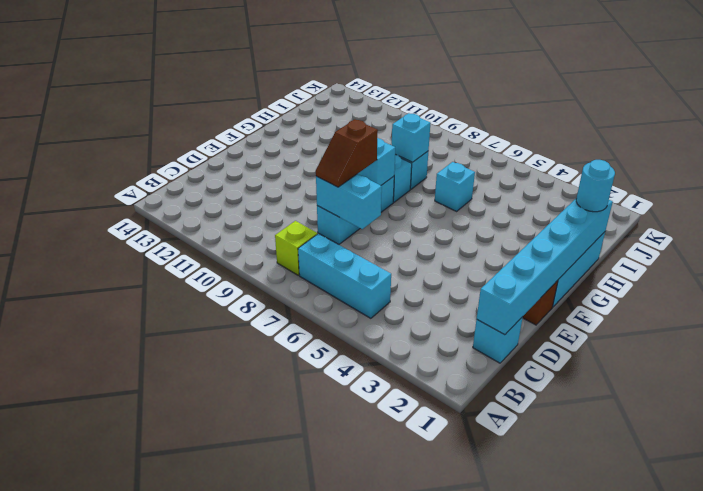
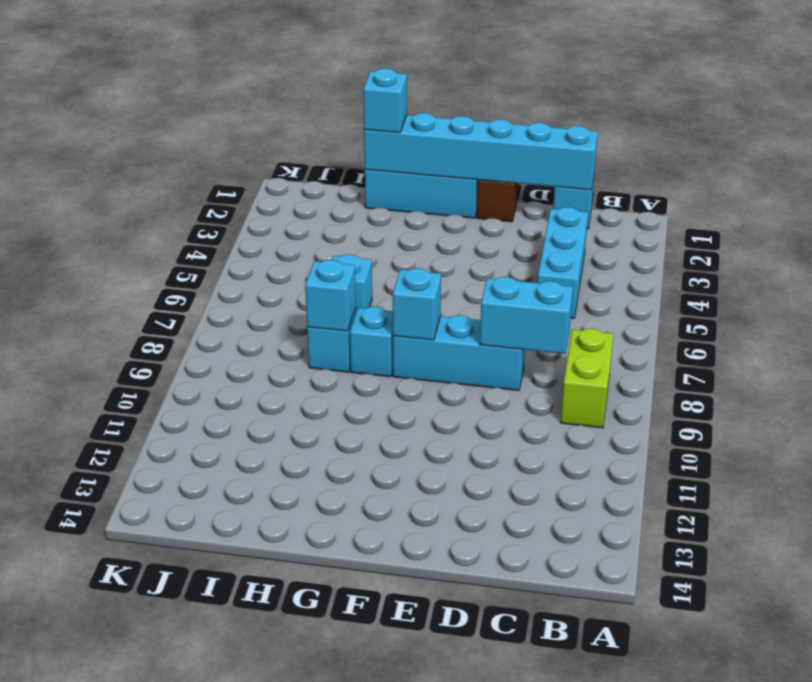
cyan brick B5:B7 level 1 -> cyan brick C3:C5 level 1
lime brick B8 level 1 -> lime brick B8:B9 level 1
cyan brick D7:D8 level 2 -> cyan brick C8:D8 level 2
brown slope D8:E8 level 3 top E -> none
cyan round brick H1 level 3 -> cyan brick H1 level 3

